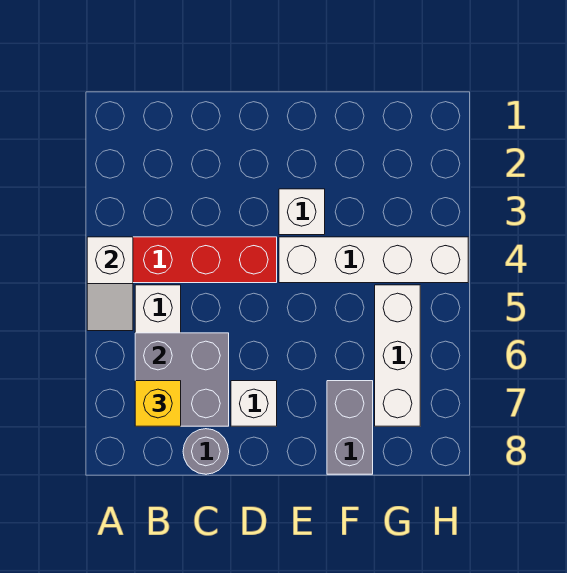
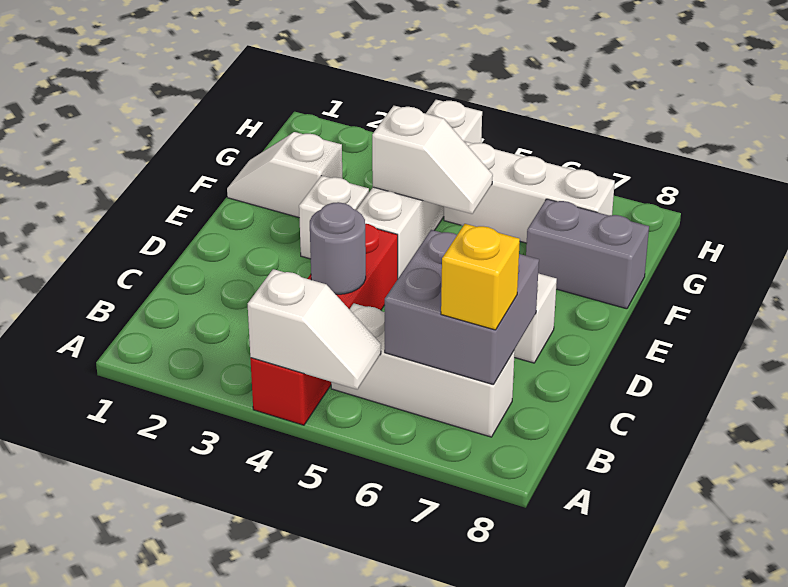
grey round brick C8 level 1 -> grey round brick C4 level 2
none -> white slope F1:F2 level 1 top 2
none -> white slope F4:F5 level 2 top 4

